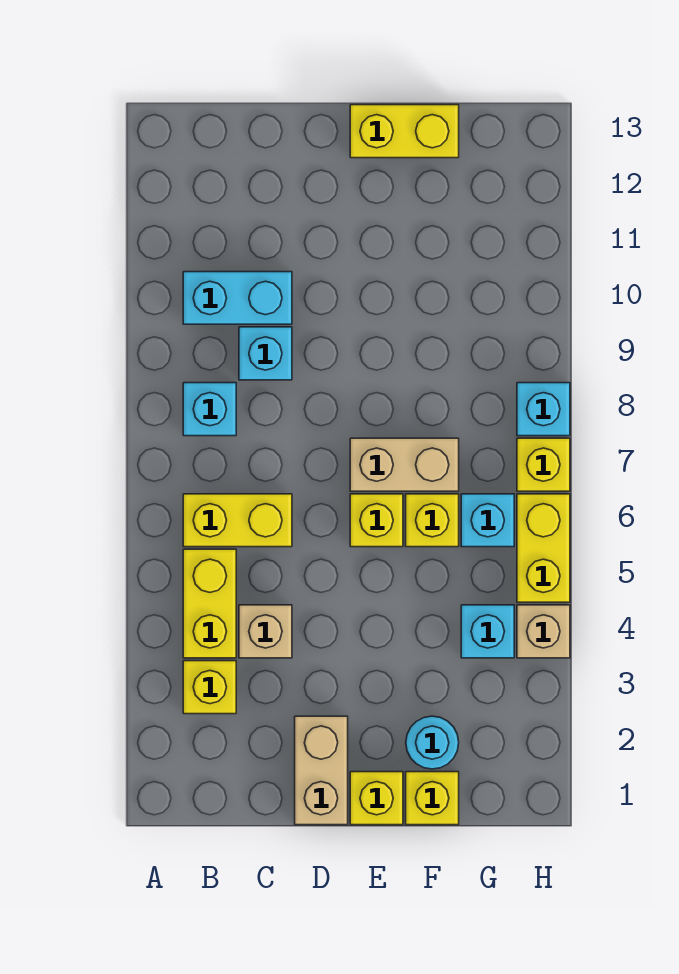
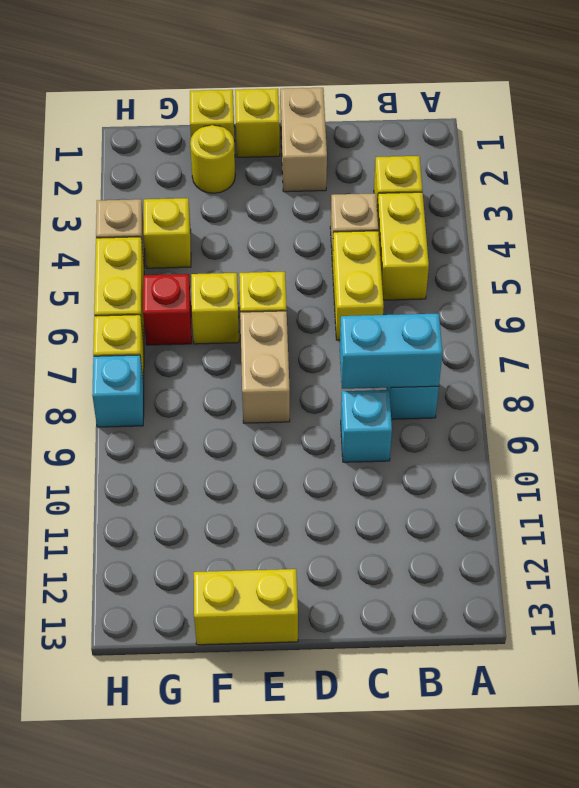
yellow brick B6:C6 level 1 -> yellow brick C5:C6 level 1
cyan brick B10:C10 level 1 -> cyan brick B8:C8 level 2
tan brick E7:F7 level 1 -> tan brick E7:E8 level 1
cyan round brick F2 level 1 -> yellow round brick F2 level 1
cyan brick G4 level 1 -> yellow brick G4 level 1
cyan brick G6 level 1 -> red brick G6 level 1

